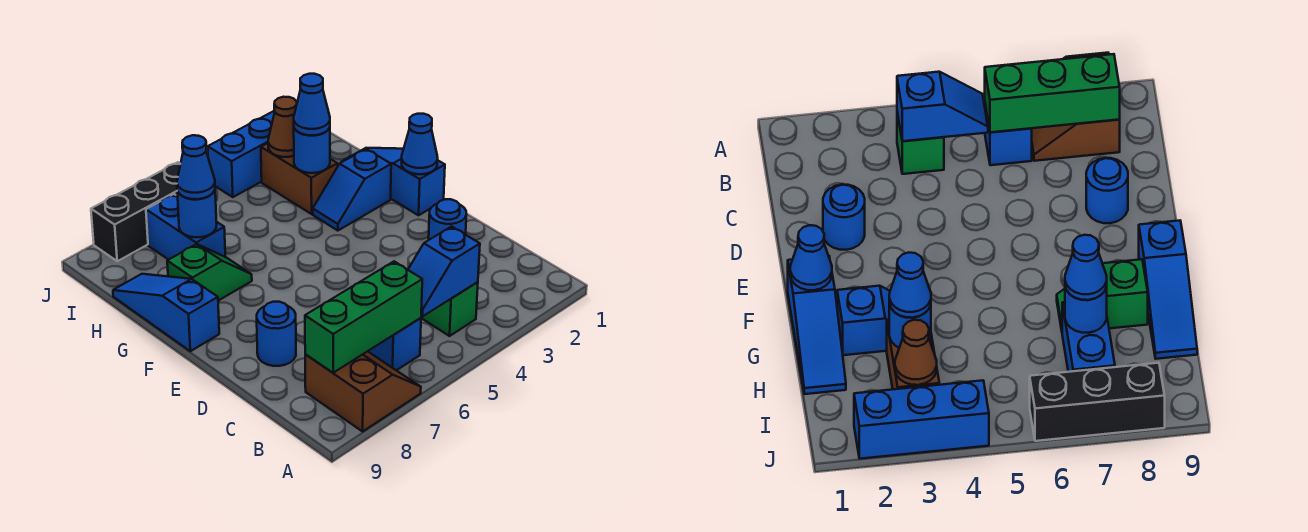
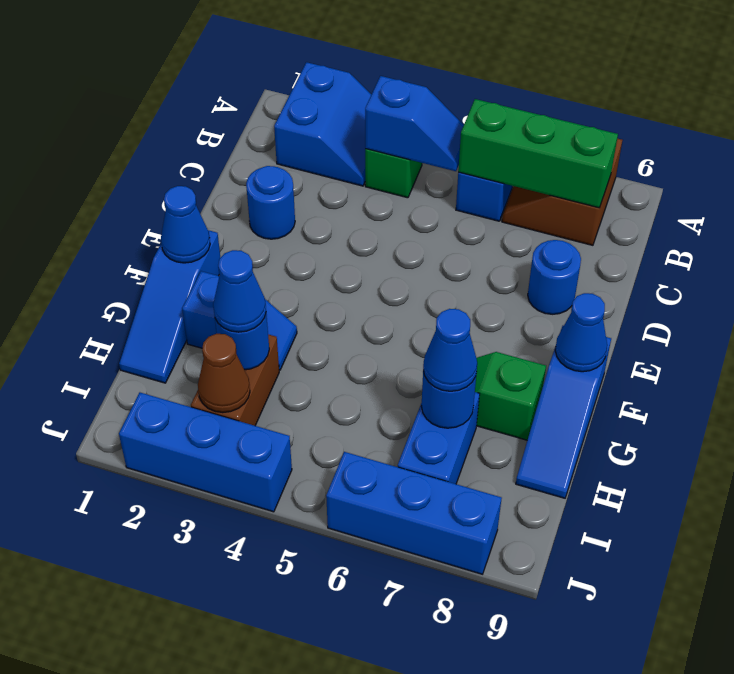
none -> blue slope A2:B3 level 1 top 2
none -> blue cone F9 level 2
black brick J6:J8 level 1 -> blue brick J6:J8 level 1

